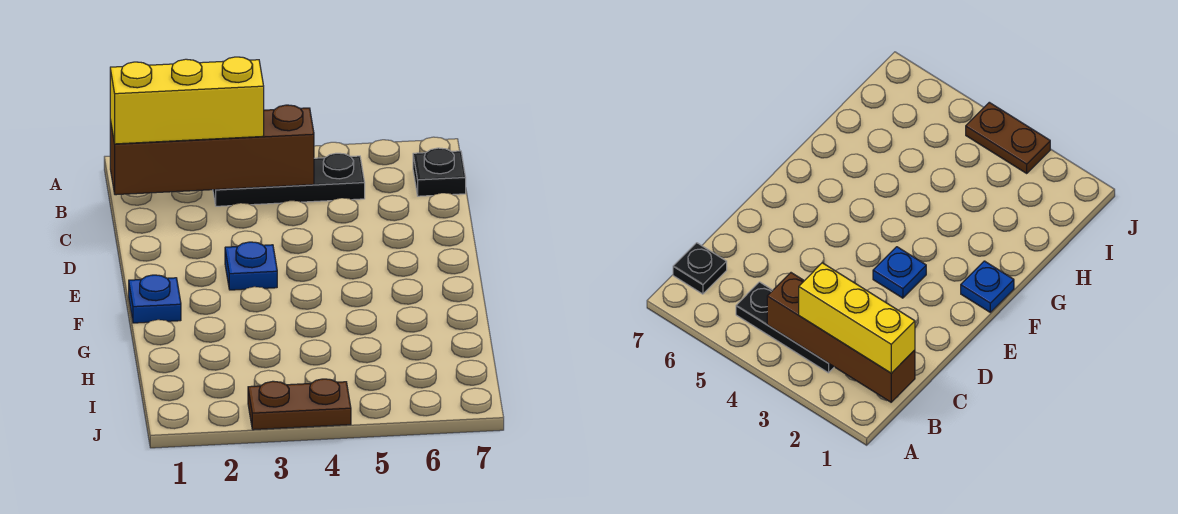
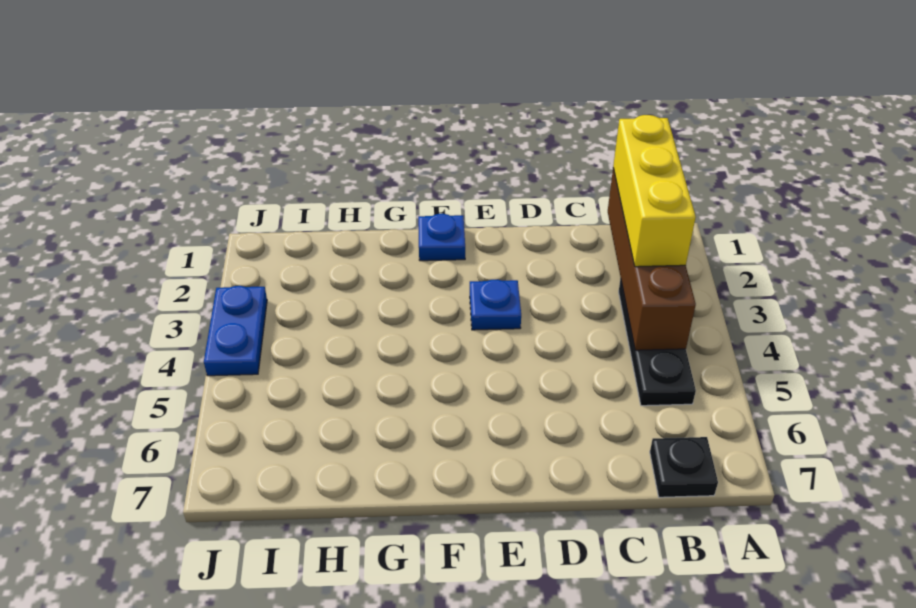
brown plate J3:J4 level 1 -> blue plate J3:J4 level 1

